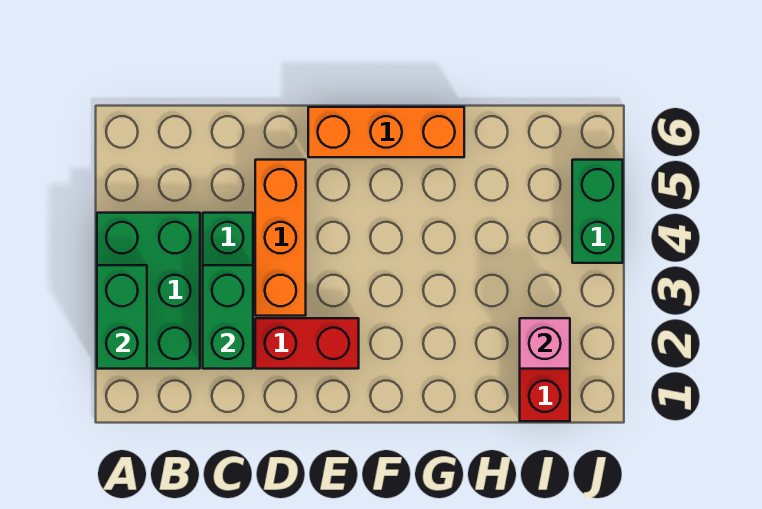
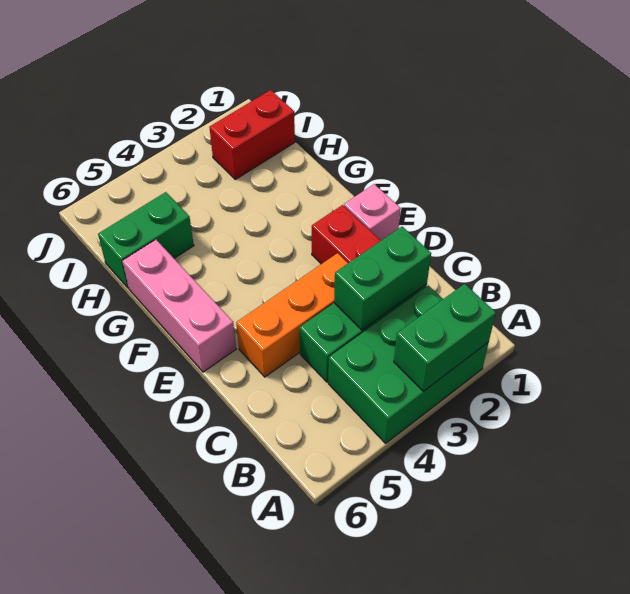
orange brick E6:G6 level 1 -> pink brick E6:G6 level 1
pink brick I2 level 2 -> pink brick E1 level 1
green brick J4:J5 level 1 -> green brick H5:H6 level 1

